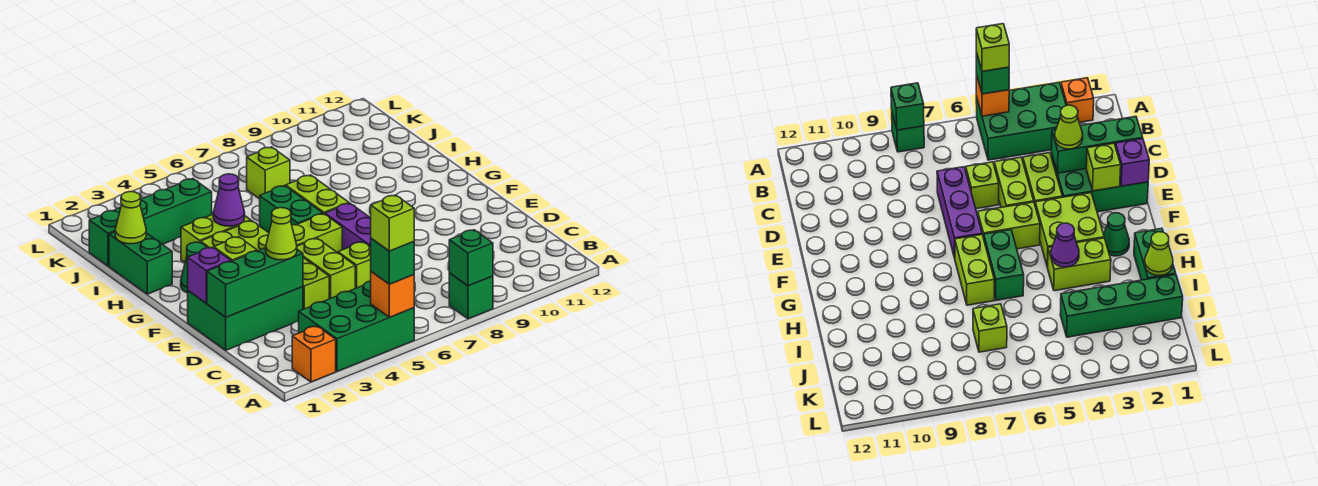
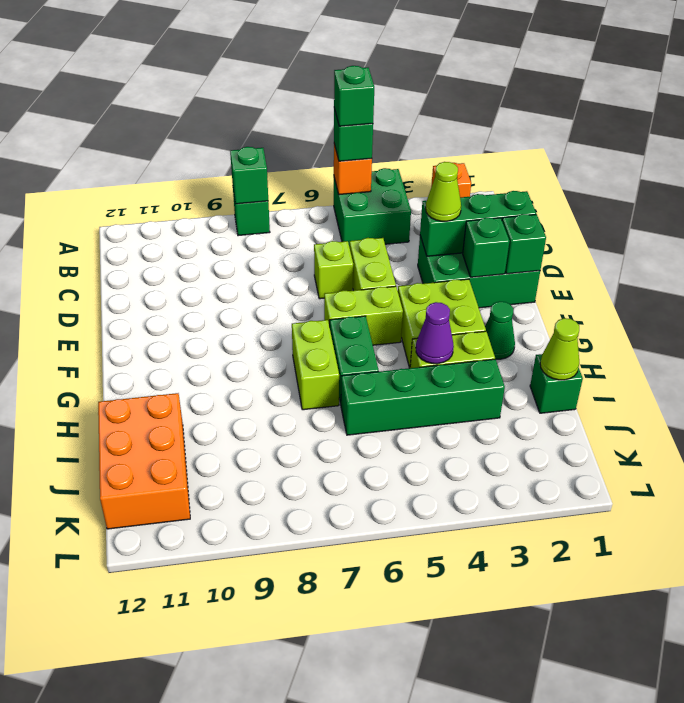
green brick A3:B5 level 1 -> green brick A4:B5 level 1
lime brick A5 level 4 -> green brick A5 level 4
lime brick D4:E4 level 1 -> none
purple brick D7:F7 level 1 -> none
purple brick E1 level 2 -> green brick E1 level 2
lime brick E2 level 2 -> green brick E2 level 2
green brick H1:I1 level 1 -> green brick I1 level 1
none -> orange brick I11:K12 level 1
green brick J1:J4 level 1 -> green brick I3:I6 level 1
lime brick J7 level 1 -> none

